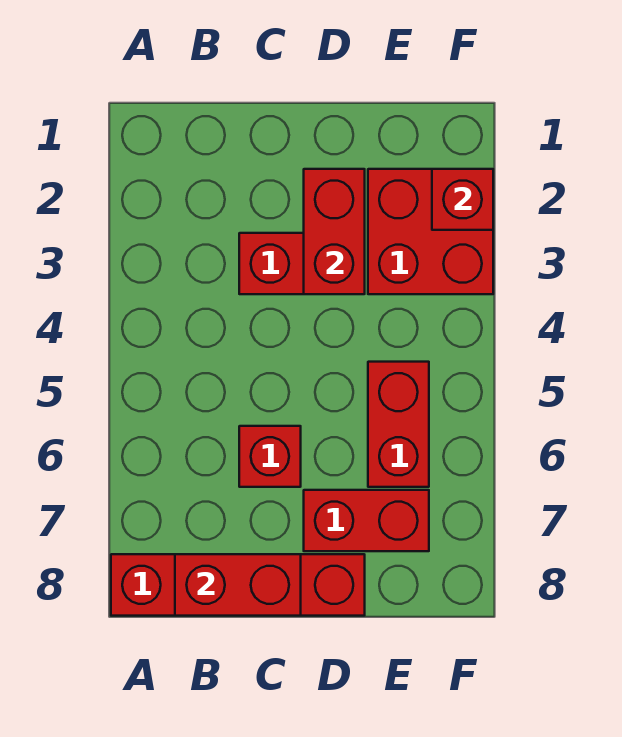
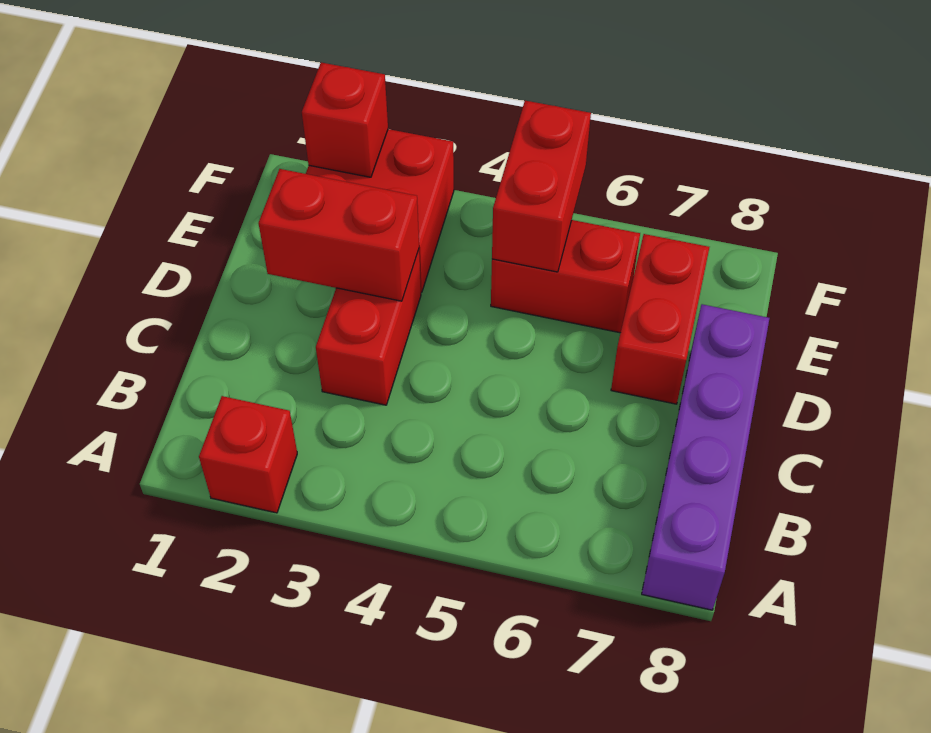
red brick A8:D8 level 1 -> purple brick A8:D8 level 1
red brick B8:C8 level 2 -> red brick E5:F5 level 2
red brick C6 level 1 -> red brick A2 level 1

